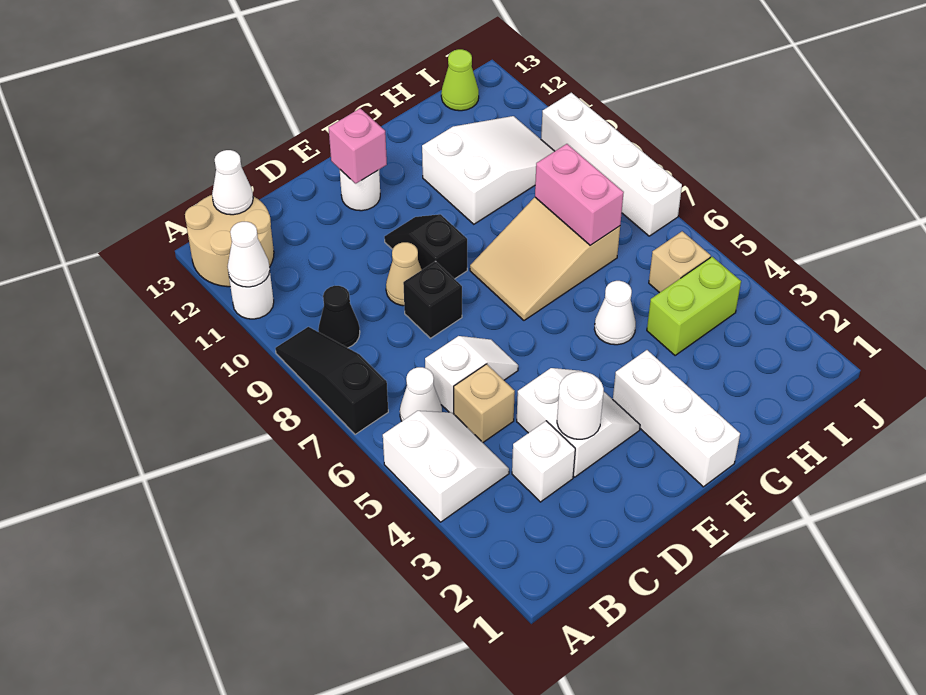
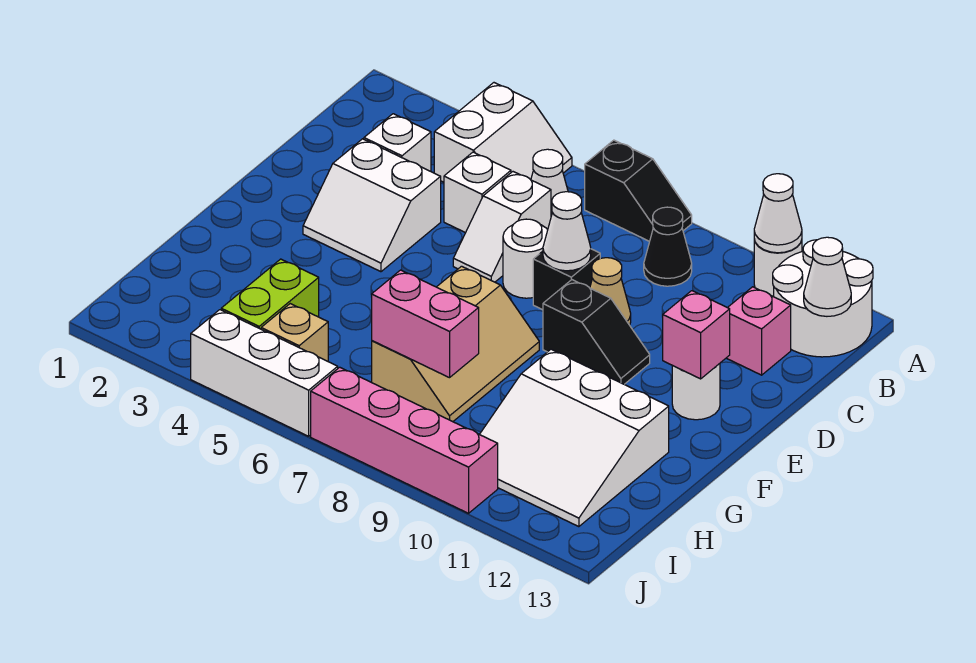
white slope A4:B5 level 1 top A -> white slope A4:B5 level 1 top 4
black slope A7:A9 level 1 top 7 -> black slope A7:A8 level 1 top 7
tan round brick A12:B13 level 1 -> white round brick A12:B13 level 1
tan brick C5 level 1 -> white brick C5 level 1
none -> pink brick C12 level 1
white round brick D3 level 2 -> white round brick D7 level 1
white brick F1:F3 level 1 -> white brick J4:J6 level 1
tan slope F7:H8 level 1 top H -> tan slope F7:H8 level 1 top 7
white cone G5 level 1 -> white cone D8 level 2
white slope G10:I11 level 1 top G -> white slope G10:I12 level 1 top G
lime cone I13 level 1 -> none
white brick J7:J10 level 1 -> pink brick J7:J10 level 1

